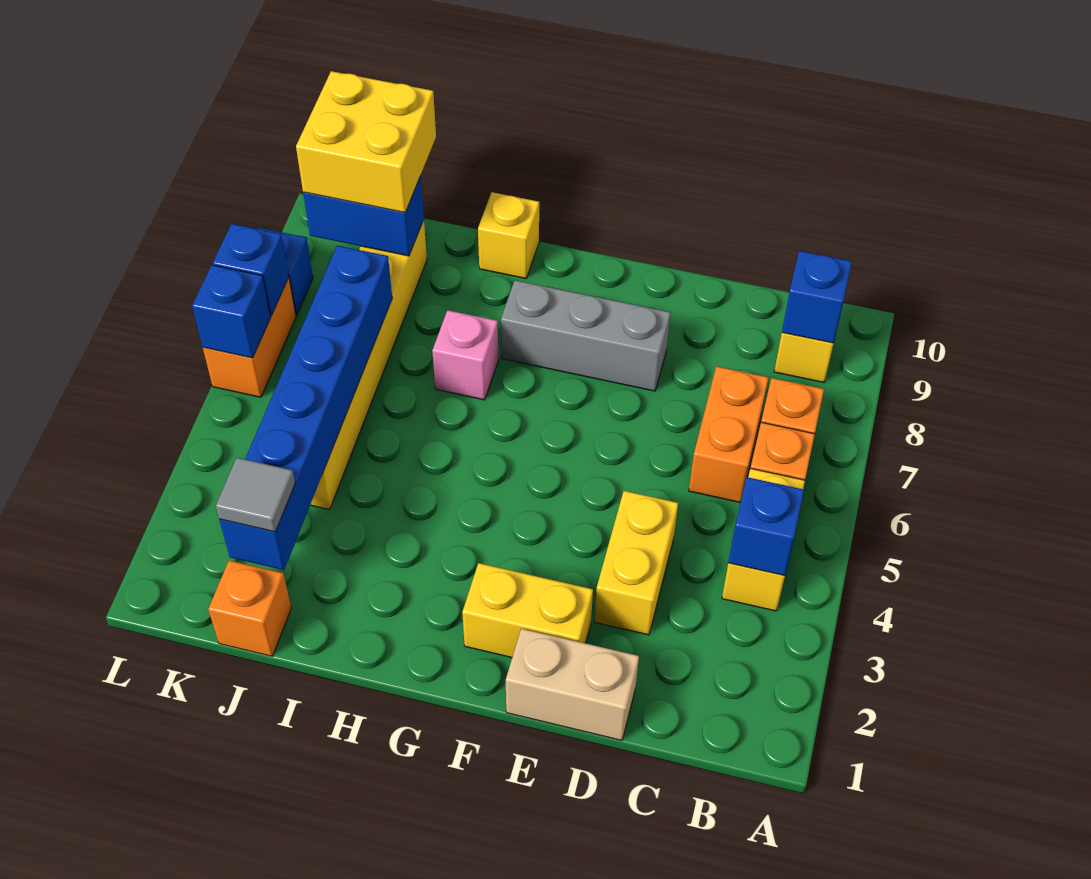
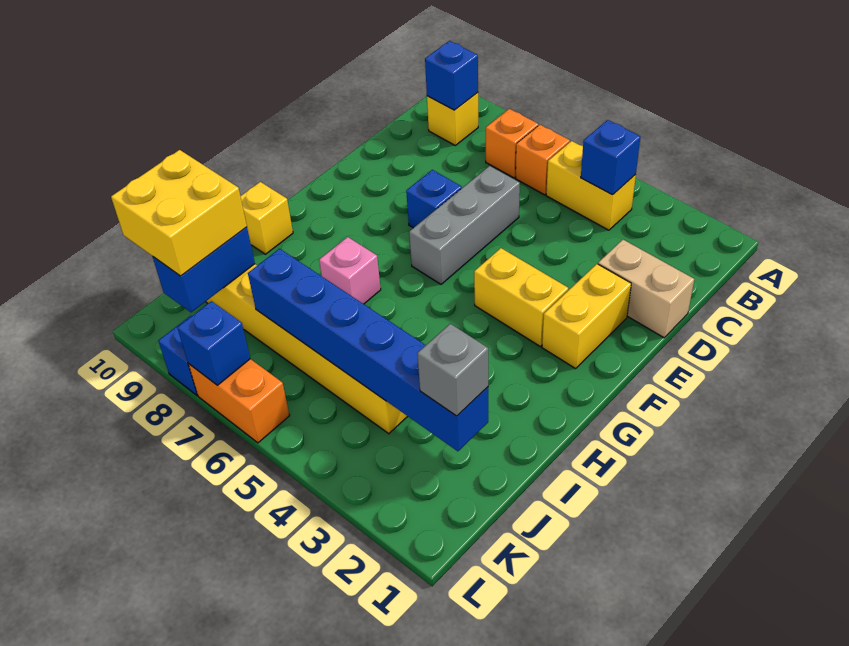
orange brick C6:C7 level 1 -> none
tan brick D1:E1 level 1 -> tan brick D1:D2 level 1
yellow brick D3:D4 level 1 -> yellow brick F3:F4 level 1
grey brick E8:G8 level 1 -> grey brick D6:F6 level 1
orange brick J1 level 1 -> none
grey tile J2 level 3 -> grey brick J2 level 3
blue brick L6 level 2 -> blue brick E7 level 1

